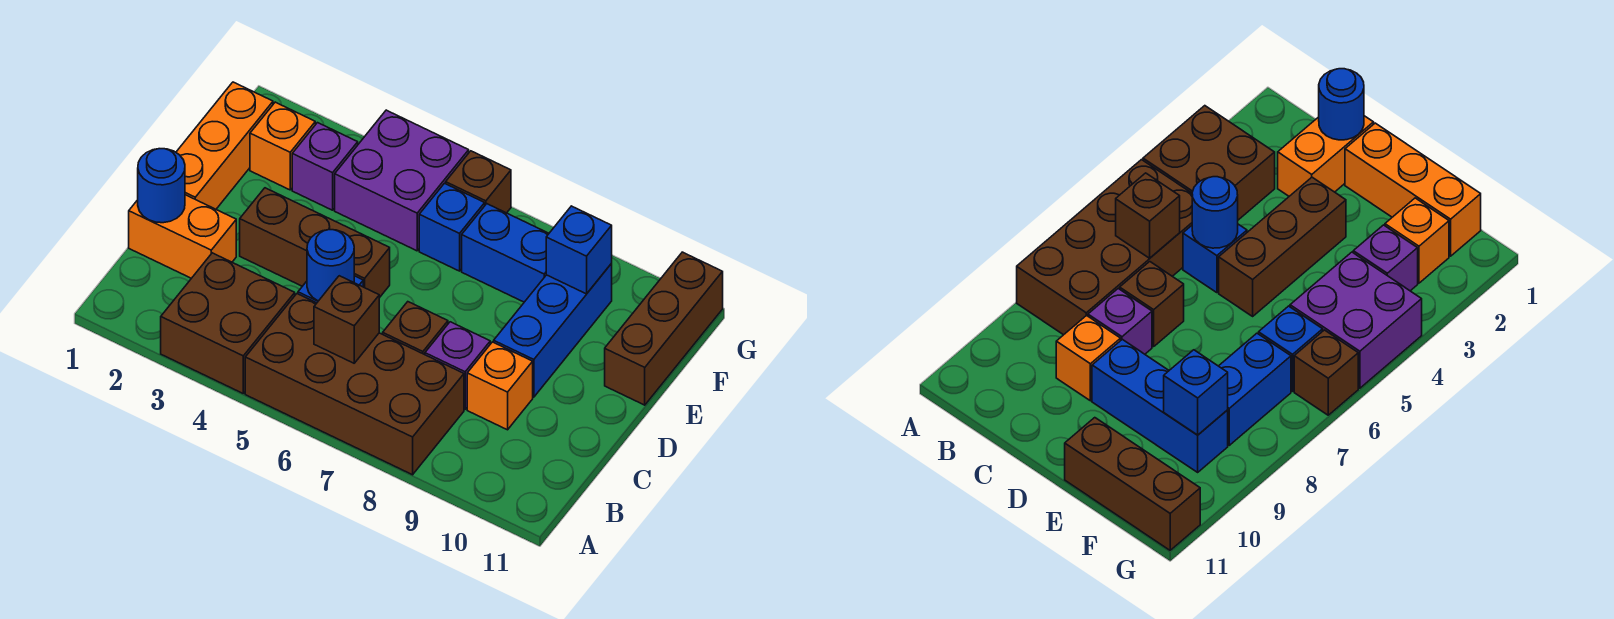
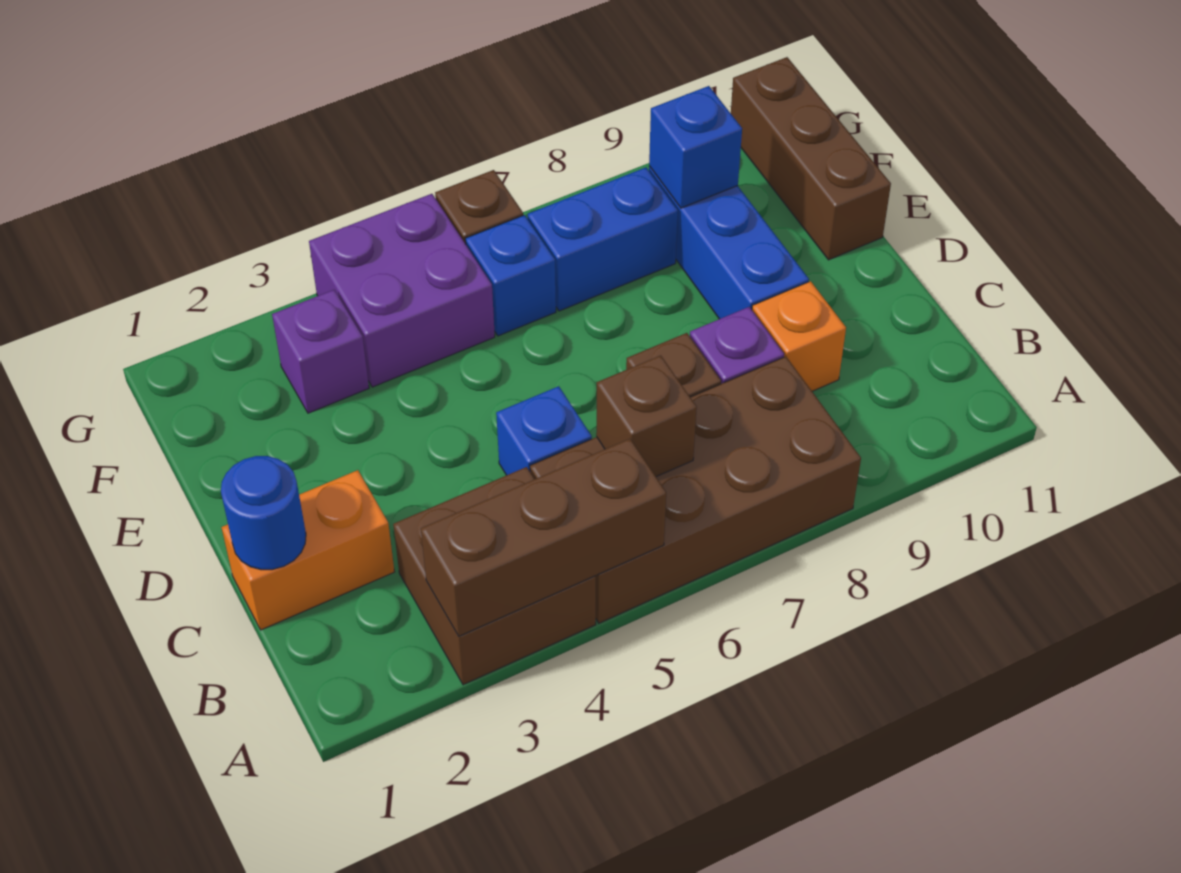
blue round brick C5 level 2 -> none
orange brick D1:F1 level 1 -> none
brown brick D3:D5 level 1 -> brown brick A3:A5 level 2
orange brick F2 level 1 -> none

